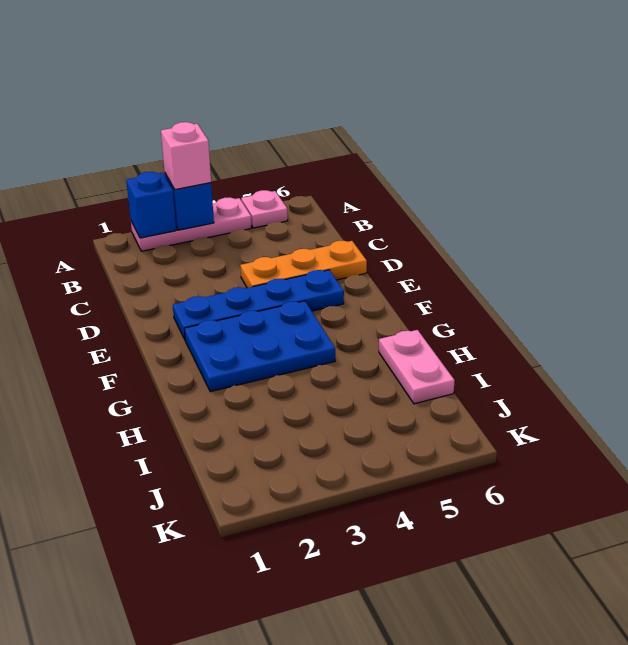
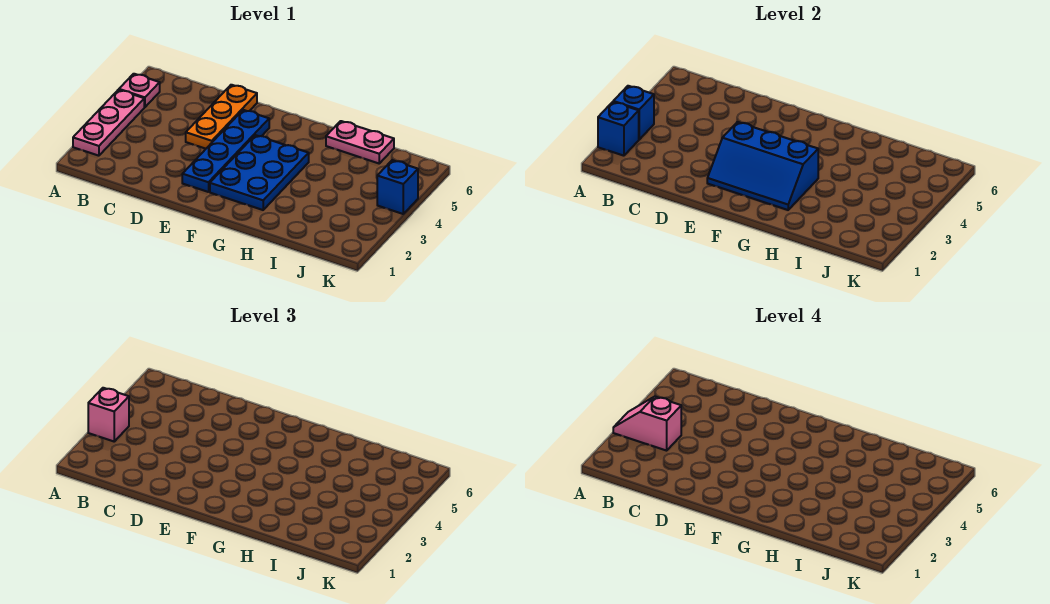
none -> pink slope A3:B3 level 4 top B
none -> blue slope E2:G3 level 2 top 3
none -> blue brick K4 level 1

